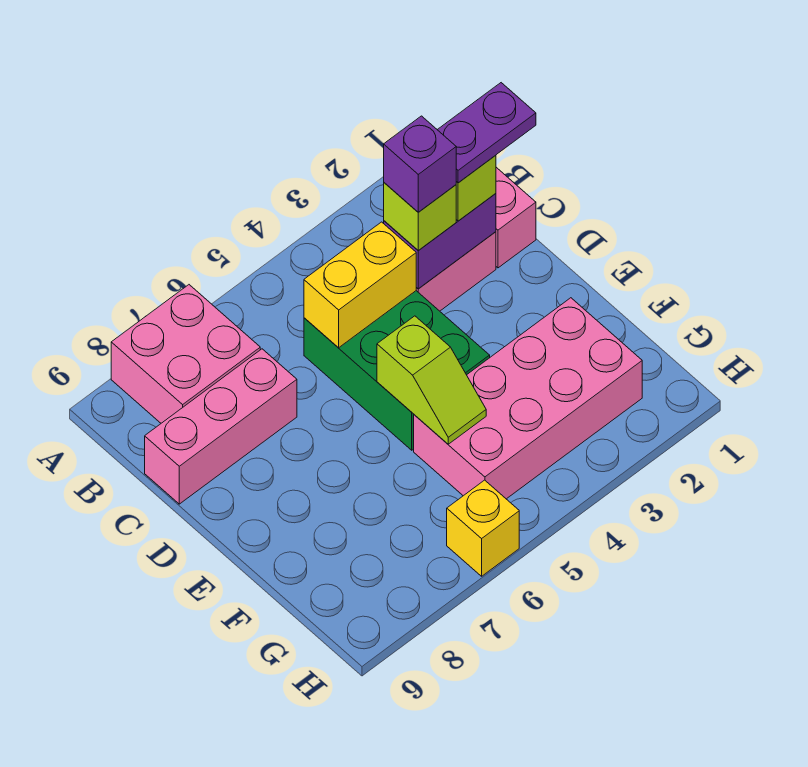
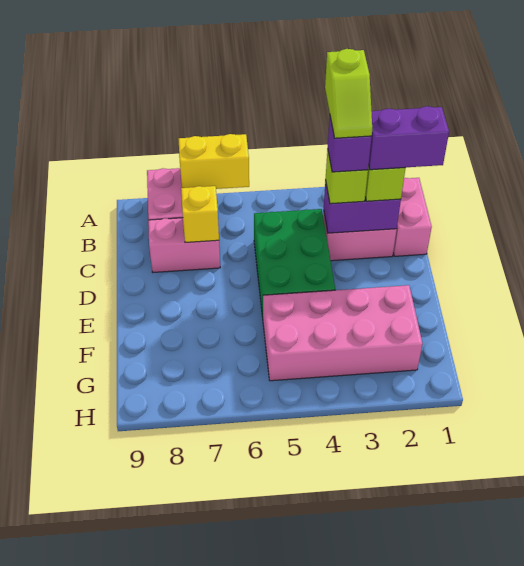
purple plate C1:C2 level 4 -> purple brick C1:C2 level 4
yellow brick C4:C5 level 2 -> yellow brick A6:A7 level 2
pink brick C7:C9 level 1 -> pink brick C7:C8 level 1
lime slope E5:F5 level 2 top E -> lime slope B3:C3 level 5 top B
yellow brick H6 level 1 -> yellow brick C7 level 2

